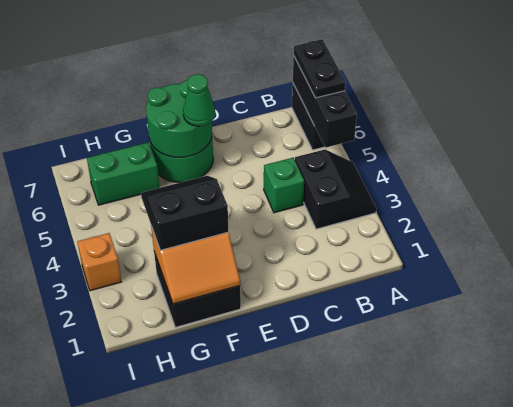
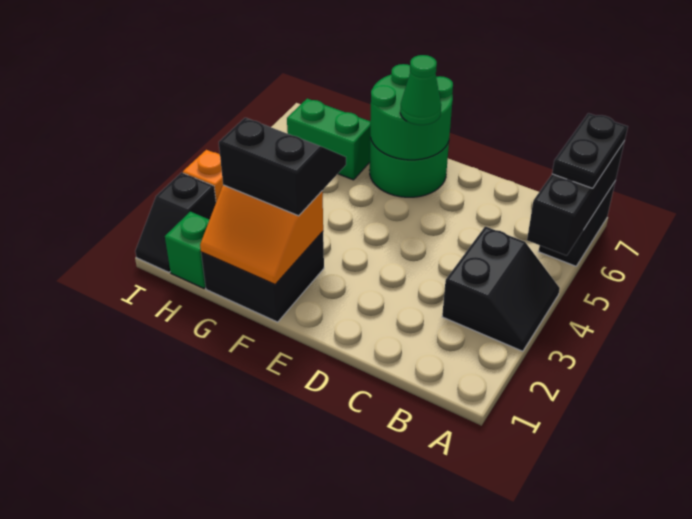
green brick C4 level 1 -> green brick H1 level 1
none -> black slope I1:I2 level 1 top 2

